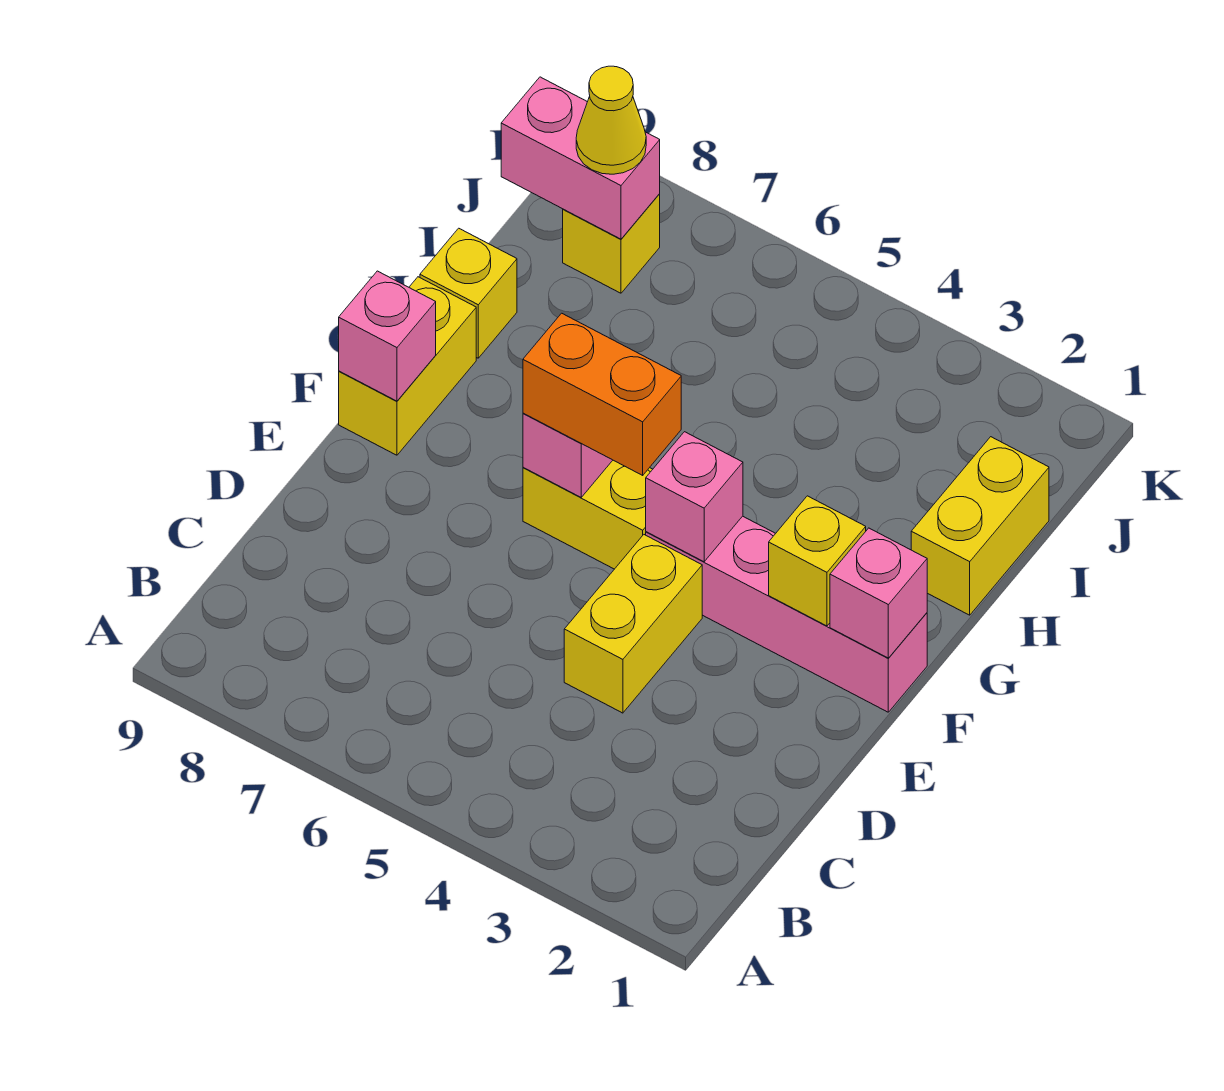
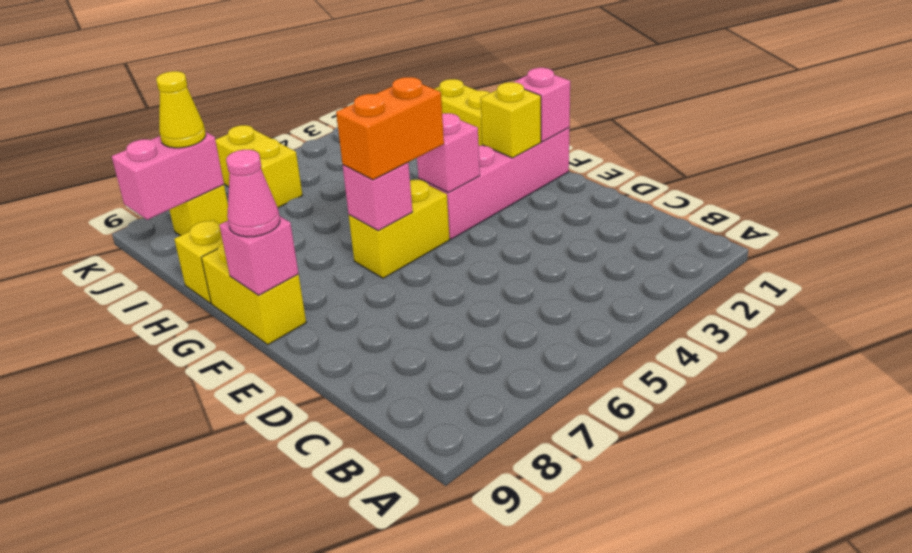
yellow brick D4:E4 level 1 -> yellow brick J6:K6 level 1
none -> pink cone F9 level 3

